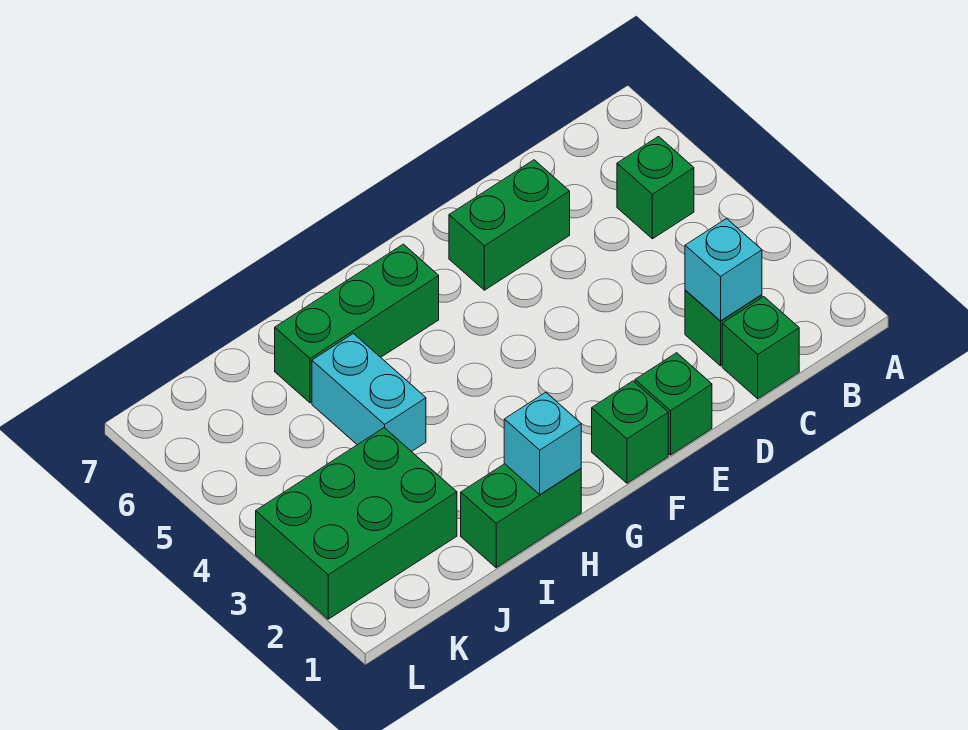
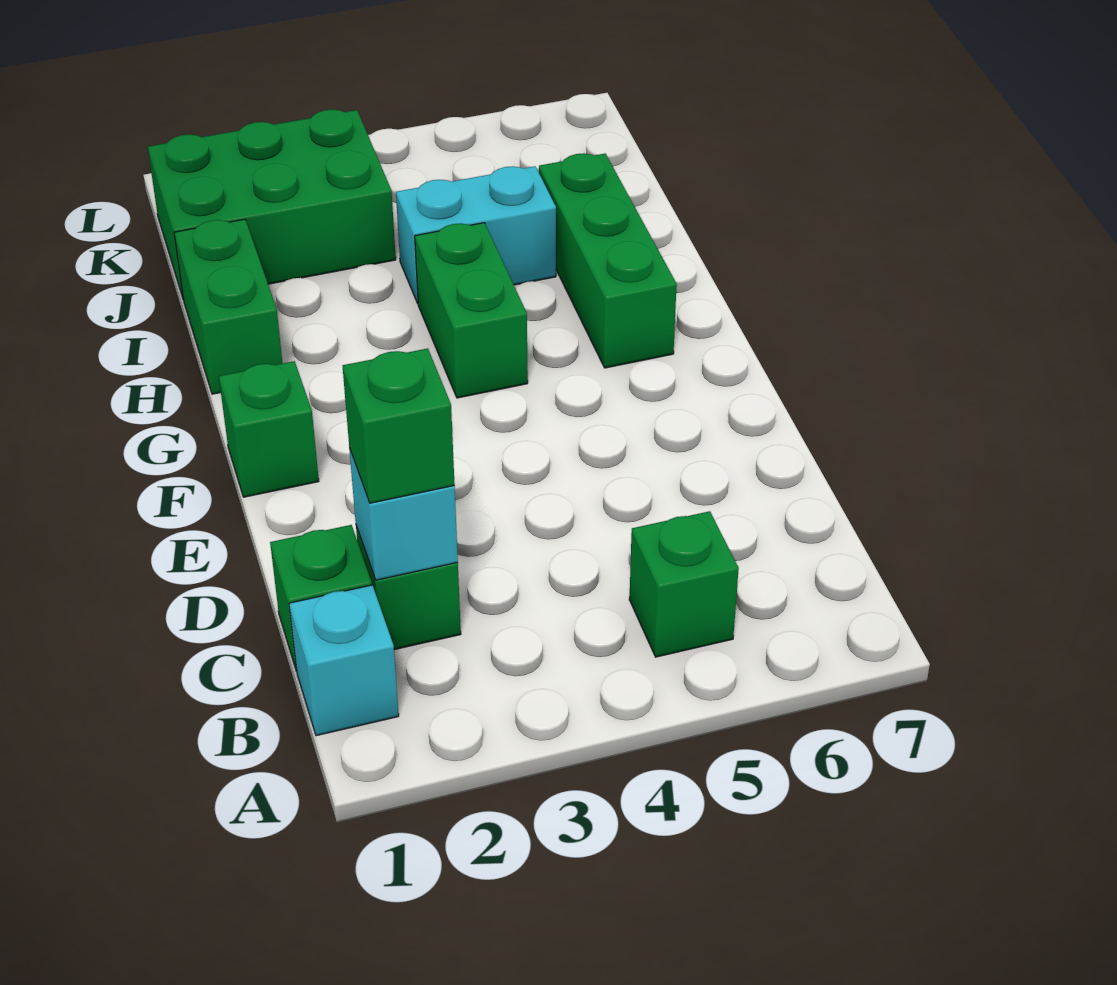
green brick D6:E6 level 1 -> green brick G4:H4 level 1
green brick E1 level 1 -> green brick C2 level 3
cyan brick H1 level 2 -> cyan brick B1 level 1
green brick J2:L3 level 1 -> green brick J1:K3 level 1

